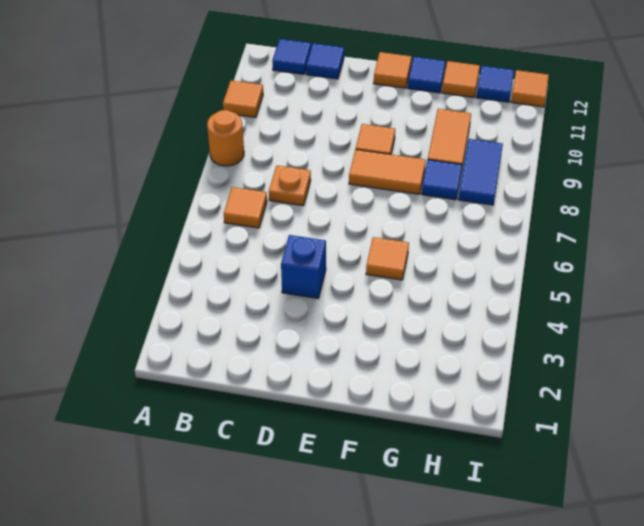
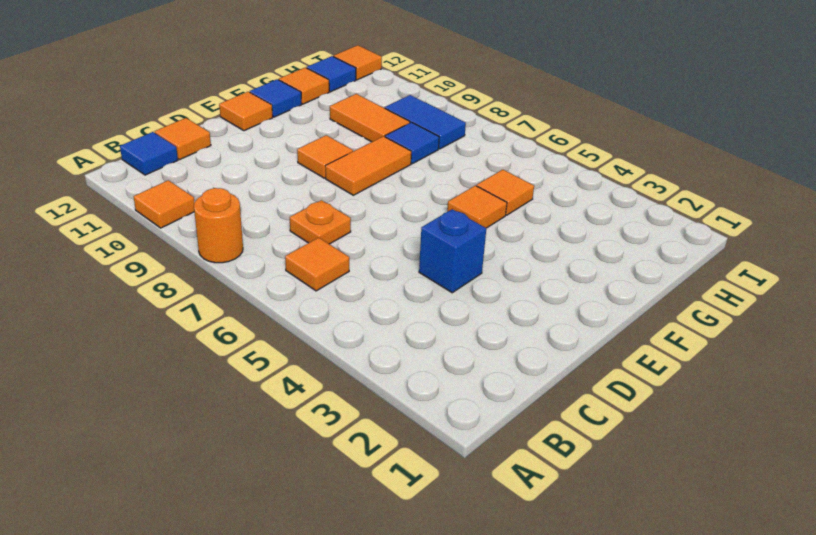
blue tile C12 level 1 -> orange tile C12 level 1
none -> orange tile G5 level 1

